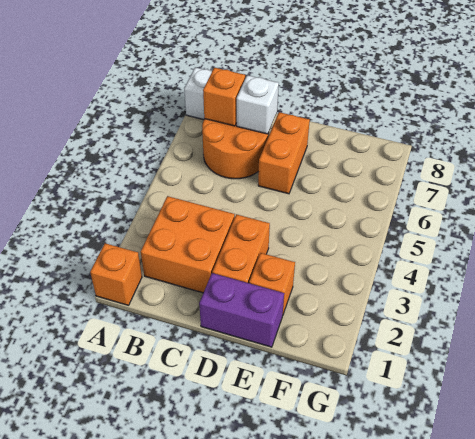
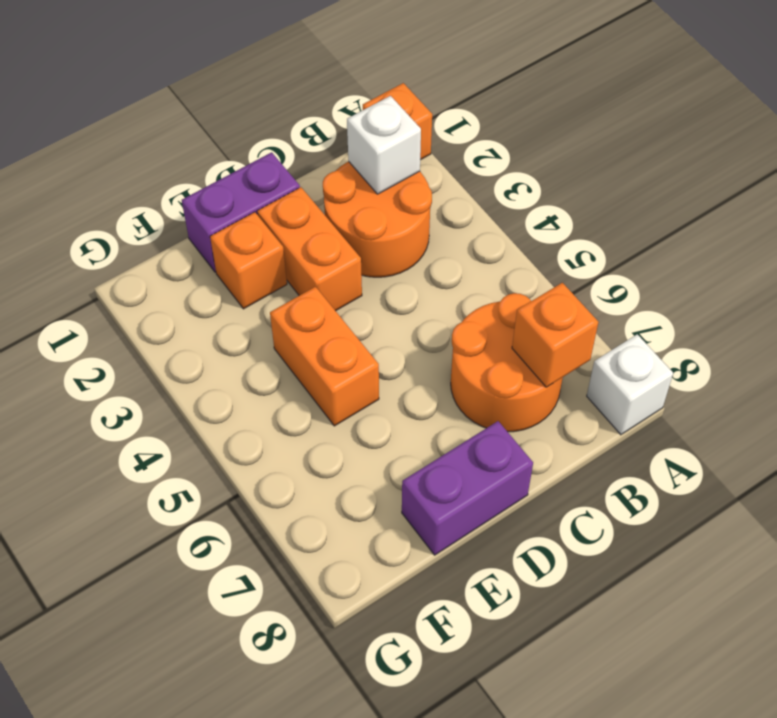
orange brick B2:C3 level 1 -> orange round brick B2:C3 level 1
white brick C7 level 2 -> white brick B2 level 2
orange brick D6:D7 level 1 -> orange brick E4:E5 level 1
none -> purple brick D8:E8 level 1

